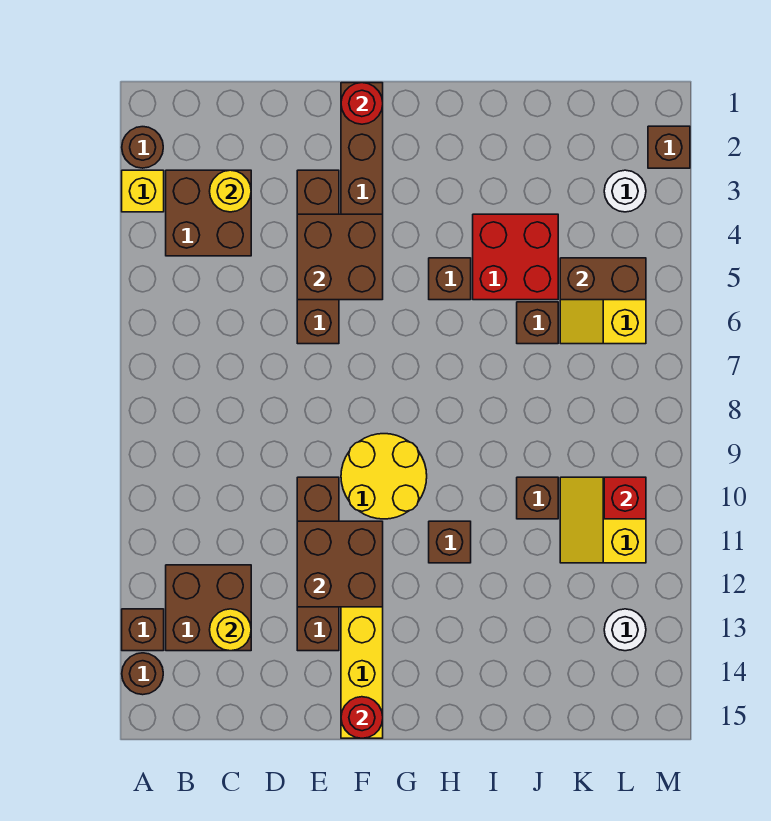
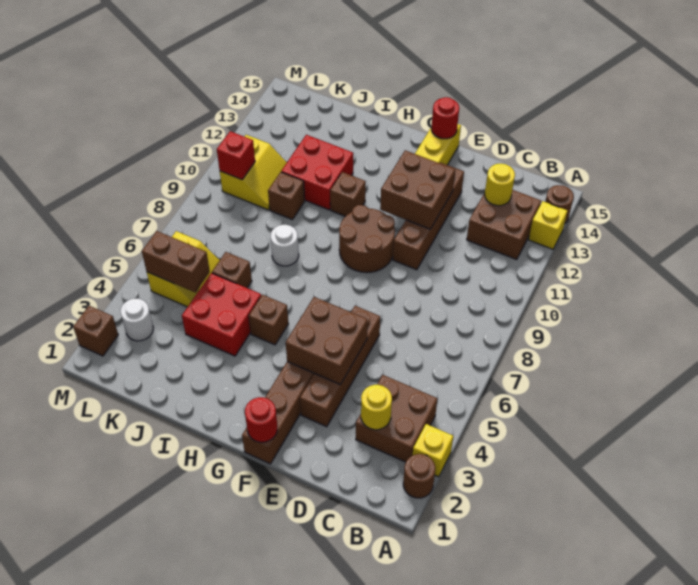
brown brick A13 level 1 -> yellow brick A13 level 1
yellow round brick F9:G10 level 1 -> brown round brick F9:G10 level 1
none -> red brick I11:J12 level 1
white round brick L13 level 1 -> white round brick I8 level 1

